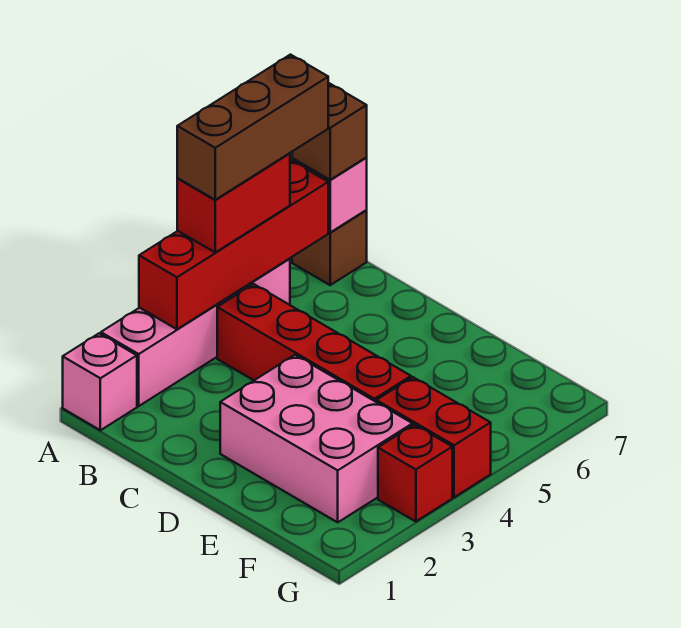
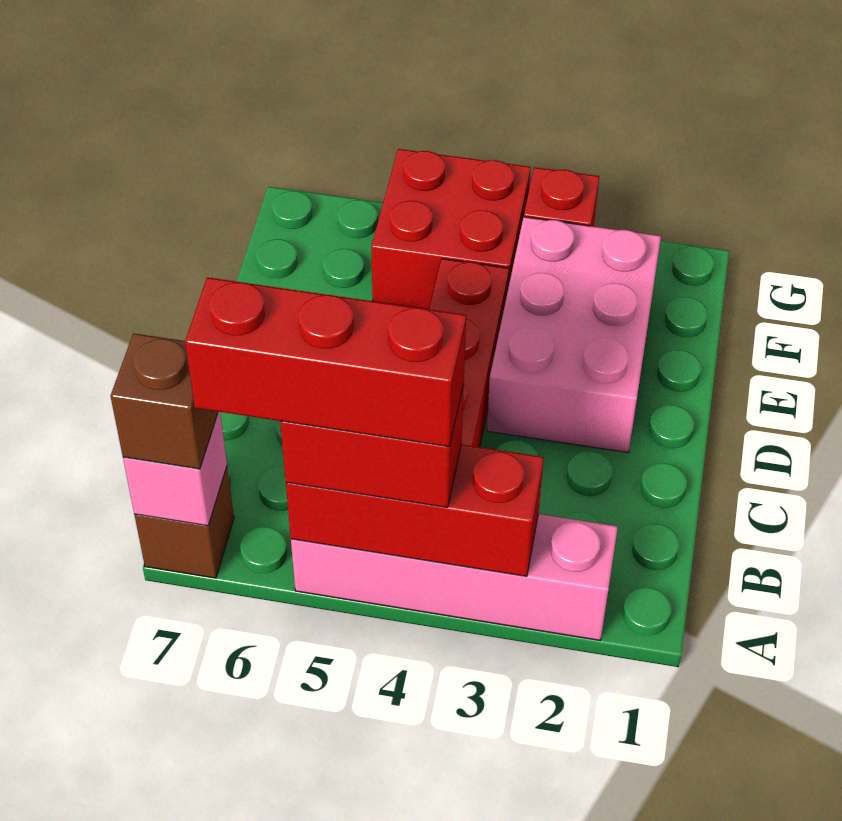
pink brick A1 level 1 -> none
red brick A3:A6 level 2 -> red brick A3:A5 level 2
brown brick A4:A6 level 4 -> red brick A4:A6 level 4
red brick F4:G4 level 1 -> red brick F4:G5 level 1

